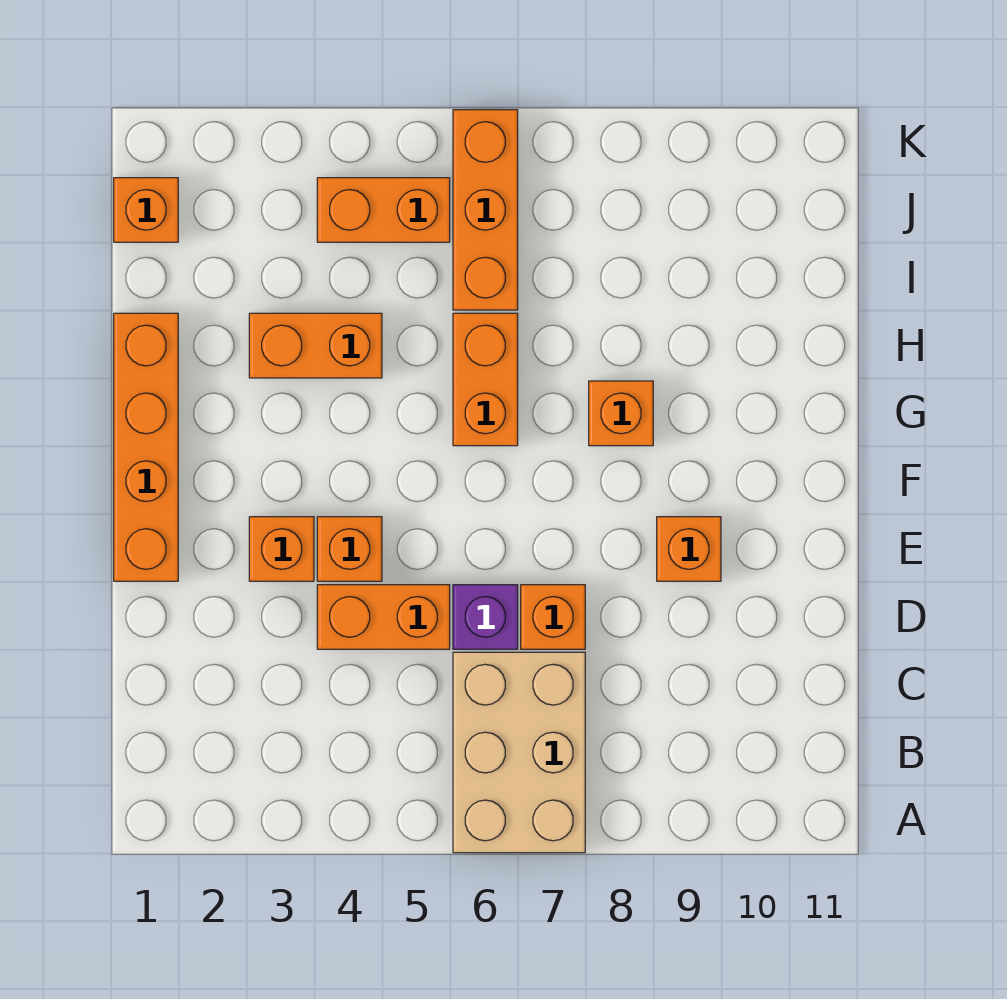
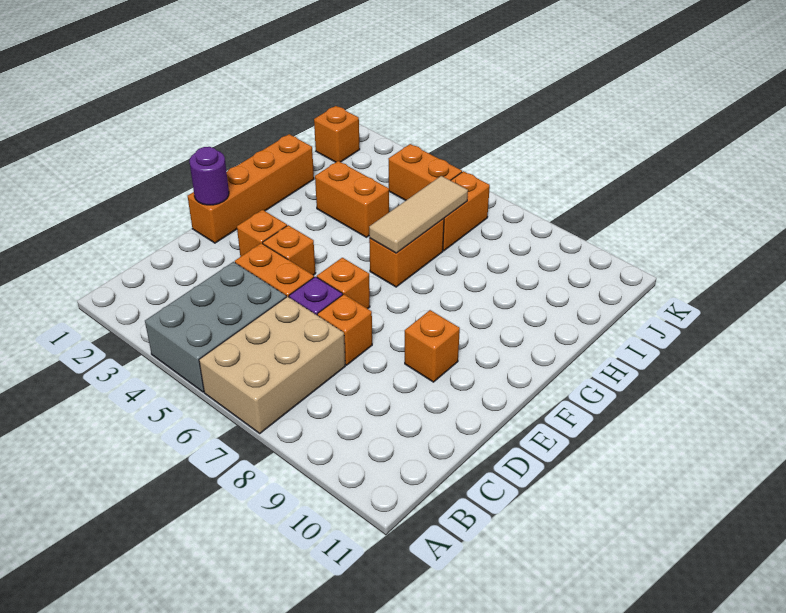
none -> grey brick A4:C5 level 1
none -> purple round brick E1 level 2
none -> tan tile G6:I6 level 2
orange brick G8 level 1 -> orange brick E6 level 1
orange brick I6:K6 level 1 -> orange brick I6:J6 level 1

